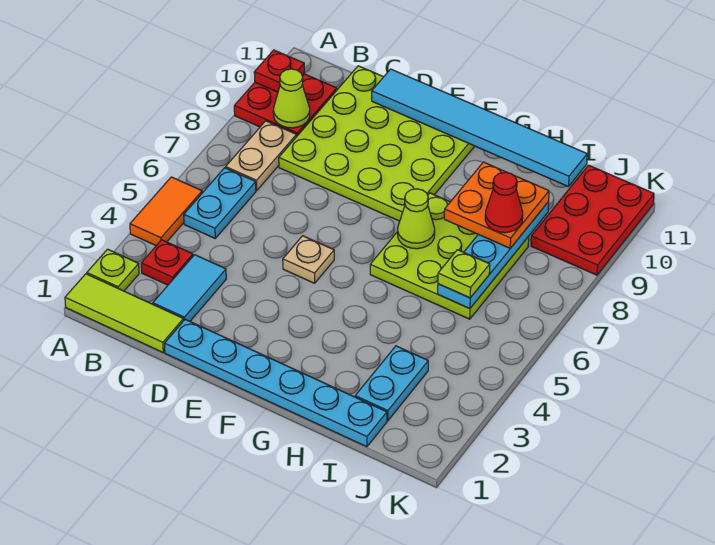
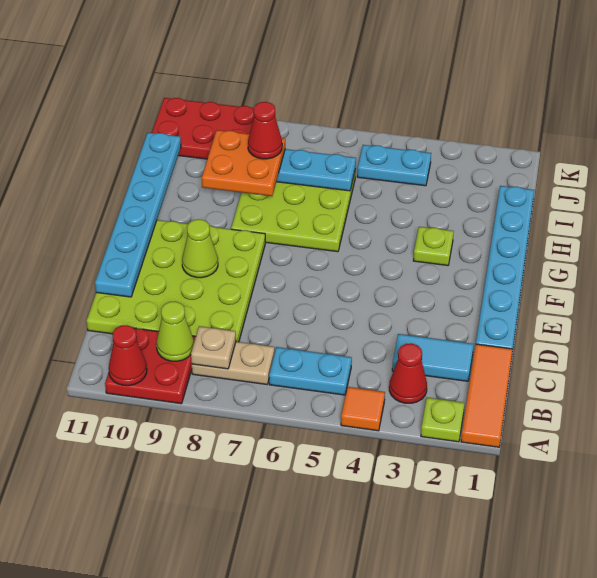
lime tile A1:C1 level 1 -> orange tile A1:C1 level 1
orange tile A4:A5 level 1 -> orange tile A4 level 1
red plate A10 level 2 -> red cone A10 level 2
red plate B3 level 1 -> red cone B3 level 1
cyan tile D11:I11 level 2 -> cyan plate D11:I11 level 2
tan plate E5 level 1 -> tan plate B8 level 2
lime cone G7 level 2 -> lime cone E9 level 2
cyan plate I2:I3 level 1 -> cyan plate J4:J5 level 1
lime plate I6 level 3 -> lime plate G3 level 1

